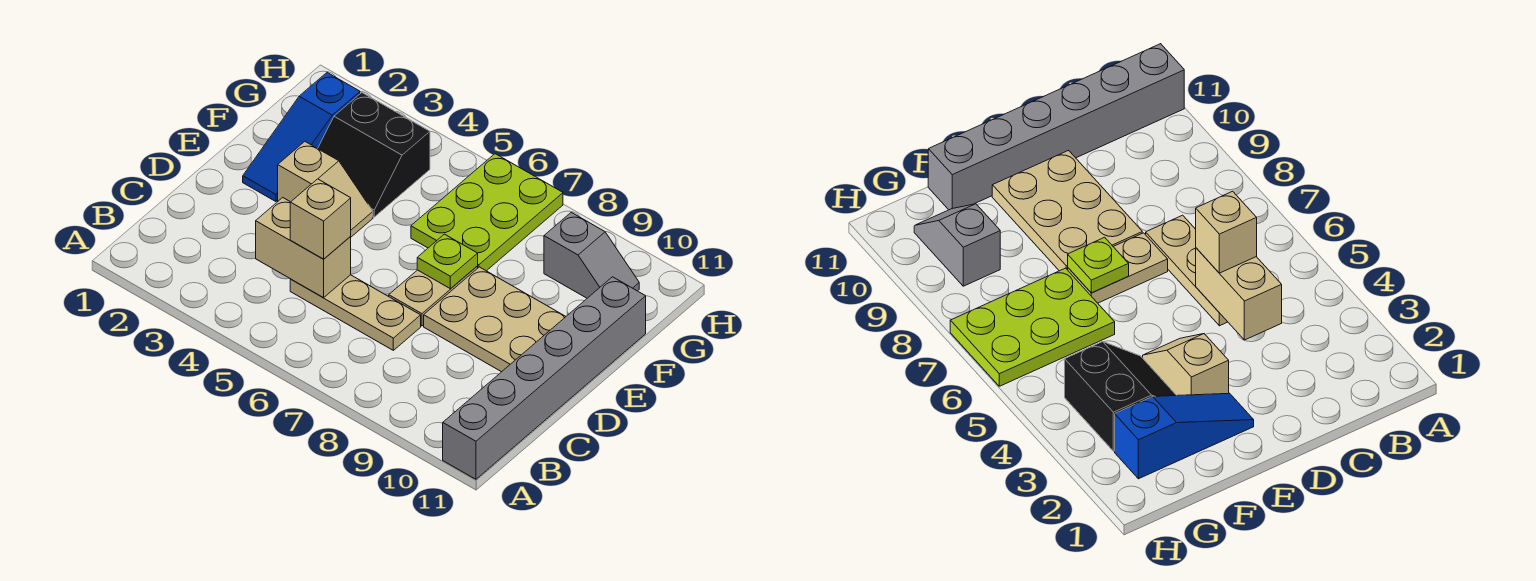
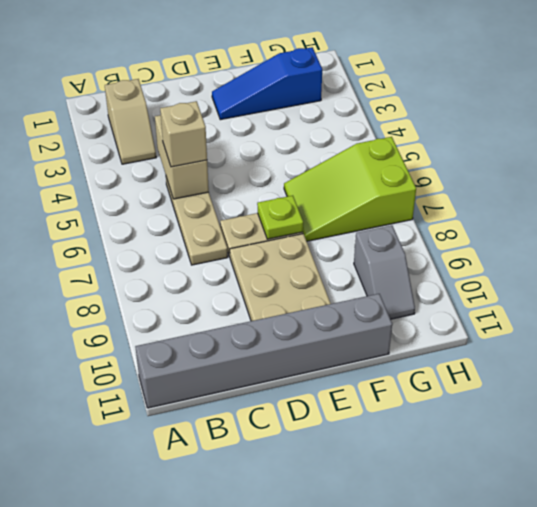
tan slope E3:E4 level 1 top 3 -> tan slope B2:B3 level 1 top 2
black slope F3:G4 level 1 top G -> none
lime plate F6:H7 level 1 -> lime slope F6:H7 level 1 top H

